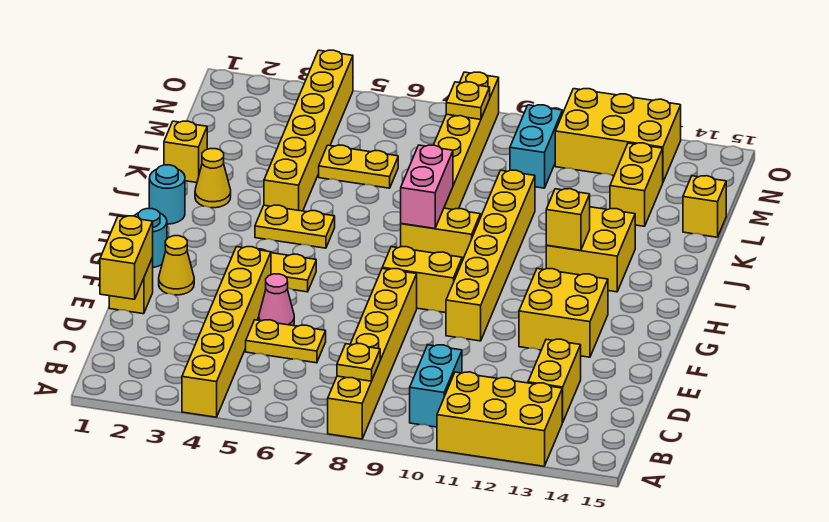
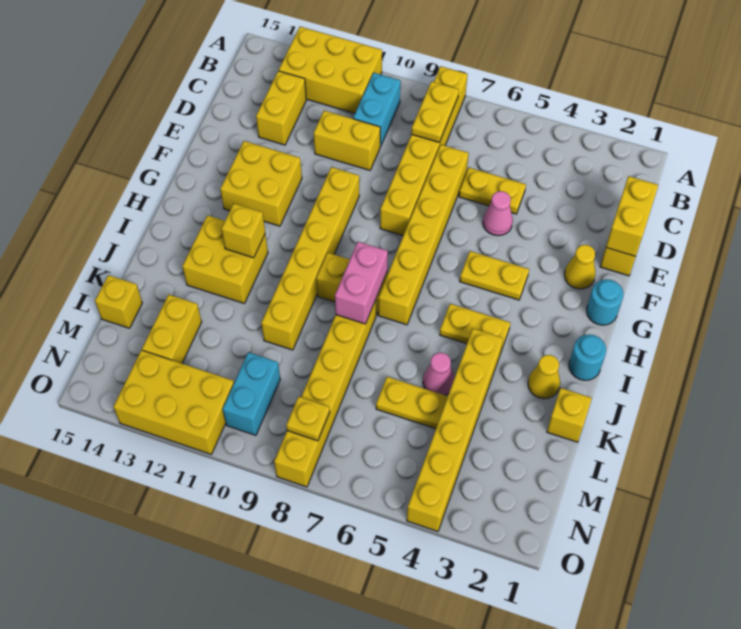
yellow brick A4:F4 level 1 -> yellow brick D7:I7 level 1
yellow plate B8 level 2 -> yellow plate B8:C8 level 2
yellow brick G8:G9 level 1 -> yellow brick D10:D11 level 1
none -> pink cone K5 level 1

